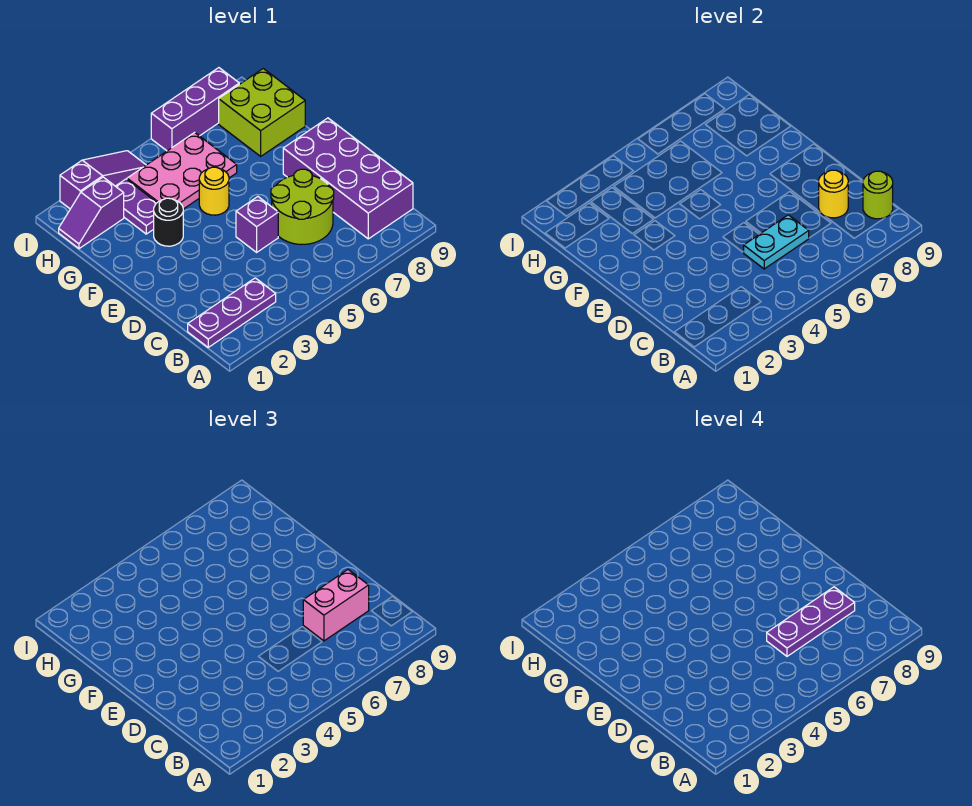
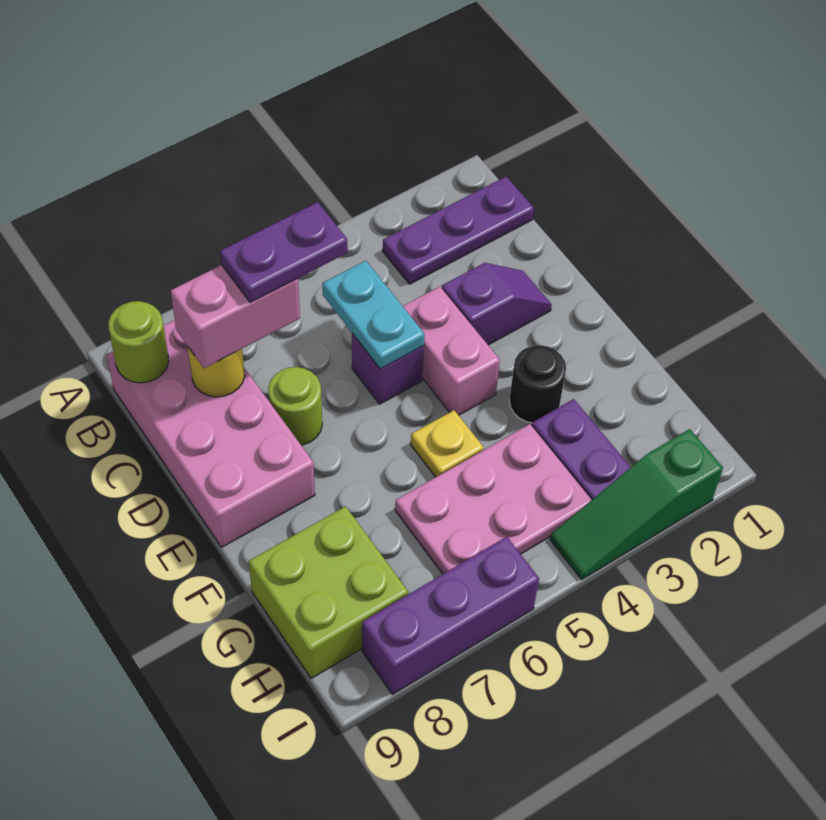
purple brick B8:E9 level 1 -> pink brick B8:E9 level 1
cyan plate C5:C6 level 2 -> cyan plate C5:D5 level 2
lime round brick C6:D7 level 1 -> lime round brick D7 level 1
purple plate C6:C8 level 4 -> purple plate C6:C7 level 4
none -> pink brick D4:E4 level 1
yellow round brick F5 level 1 -> yellow plate F5 level 1
purple slope H1:H2 level 1 top 2 -> purple slope D2:D3 level 1 top 3
purple slope I2:I4 level 1 top 2 -> green slope I2:I4 level 1 top 2

